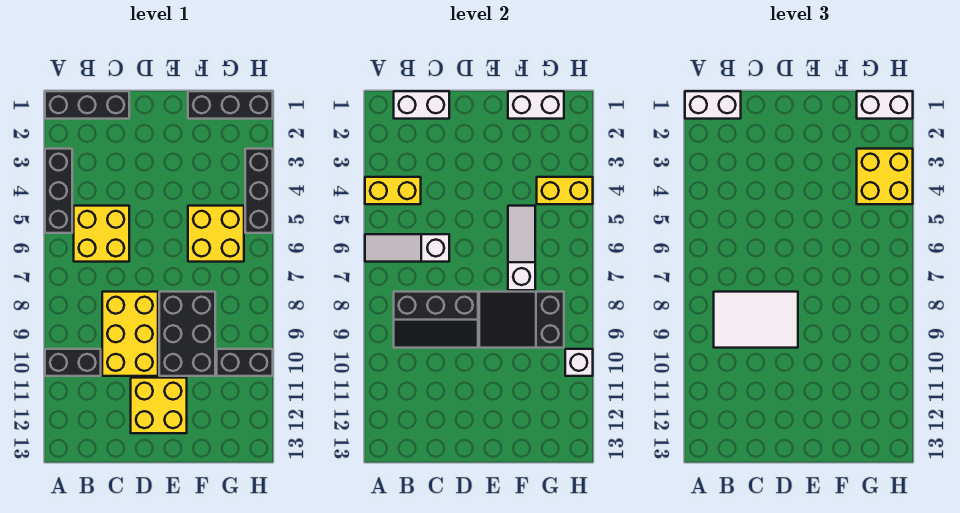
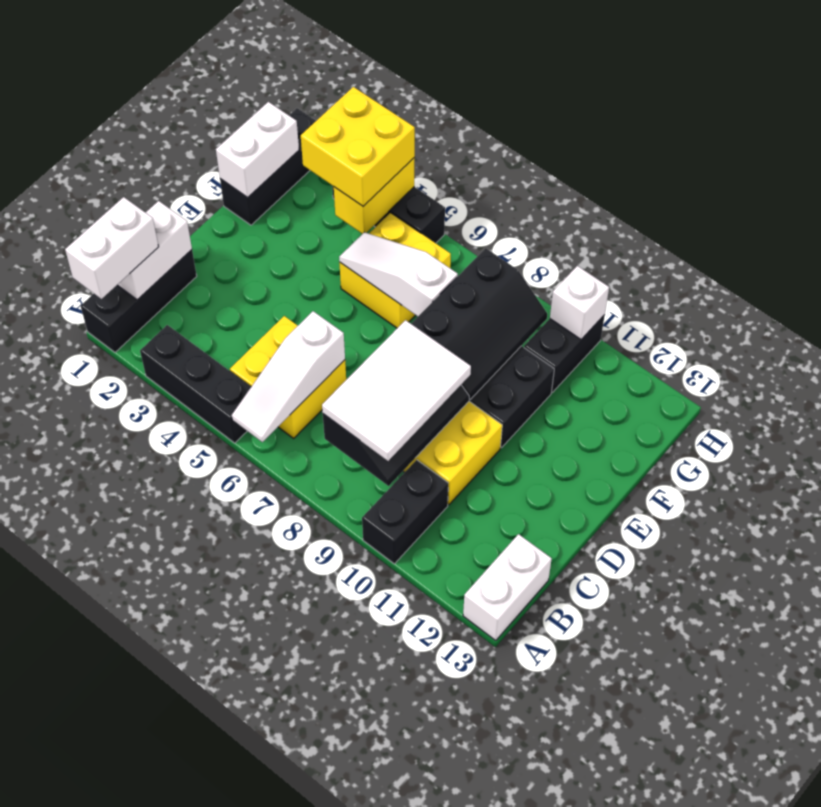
yellow brick A4:B4 level 2 -> none
yellow brick D11:E12 level 1 -> none
black slope E8:G9 level 2 top G -> black slope E8:G9 level 2 top 8
white brick G1:H1 level 3 -> white brick A13:B13 level 1

